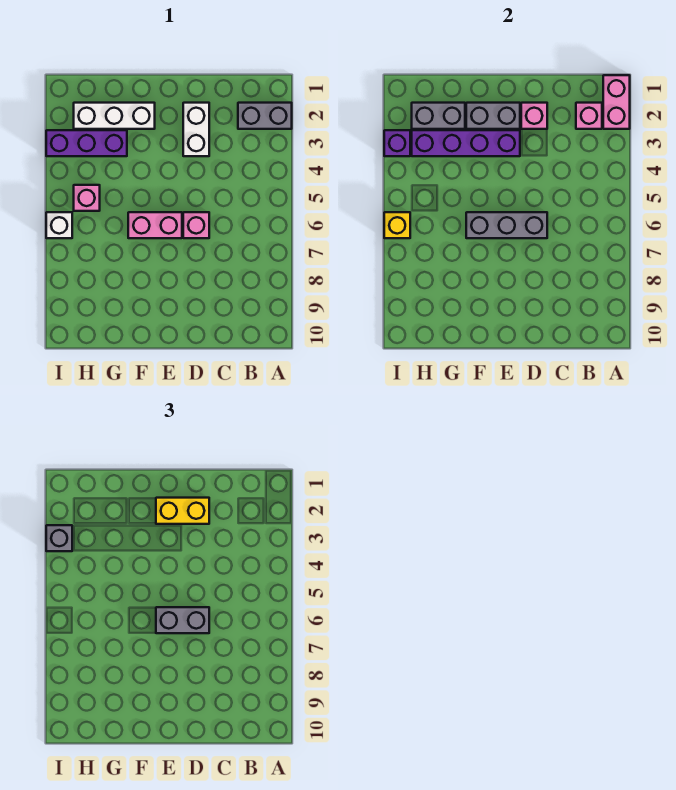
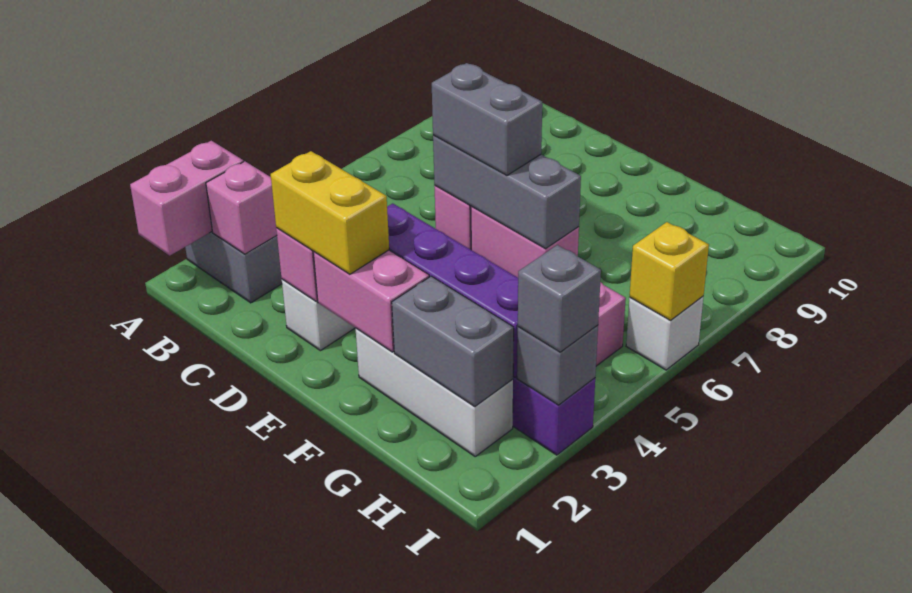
grey brick E2:F2 level 2 -> pink brick E2:F2 level 2
purple brick I3 level 2 -> grey brick I3 level 2

